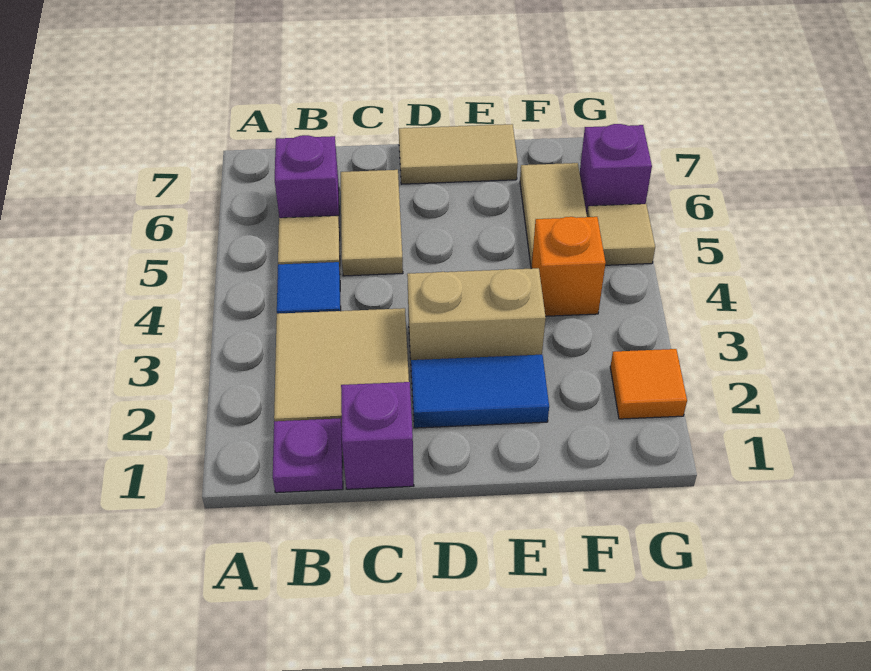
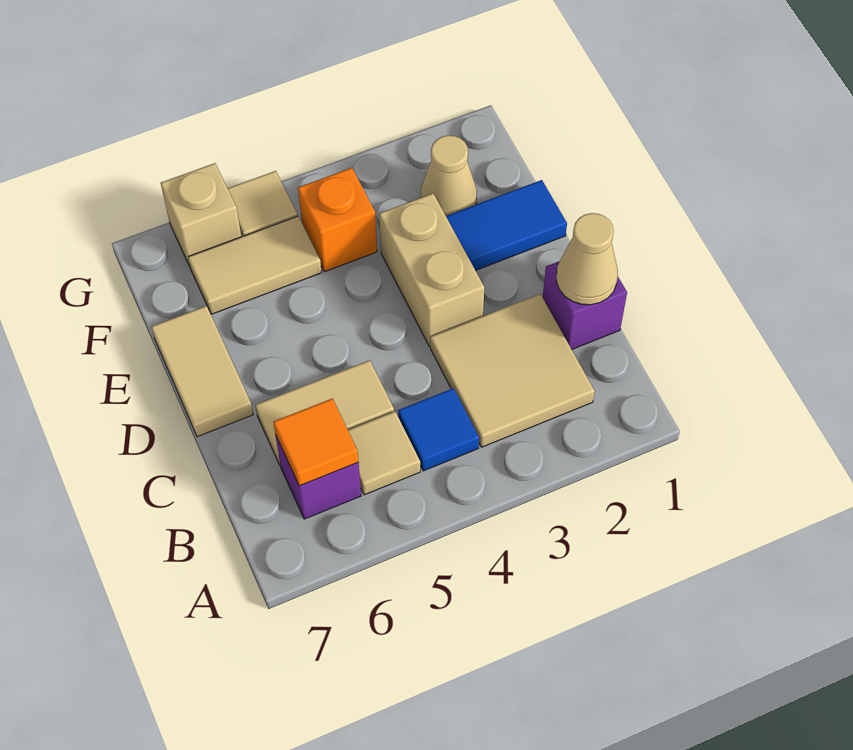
purple plate B1 level 1 -> none
none -> tan cone C1 level 2
blue tile D2:E2 level 1 -> blue tile E1:E2 level 1
none -> tan cone F2 level 1
orange tile G2 level 1 -> orange tile B6 level 2
purple brick G6 level 1 -> tan brick G6 level 1

